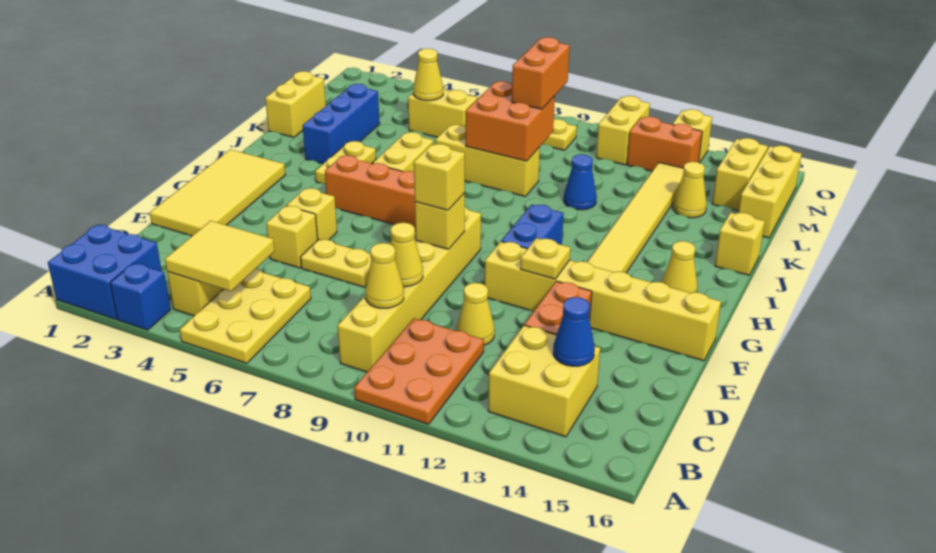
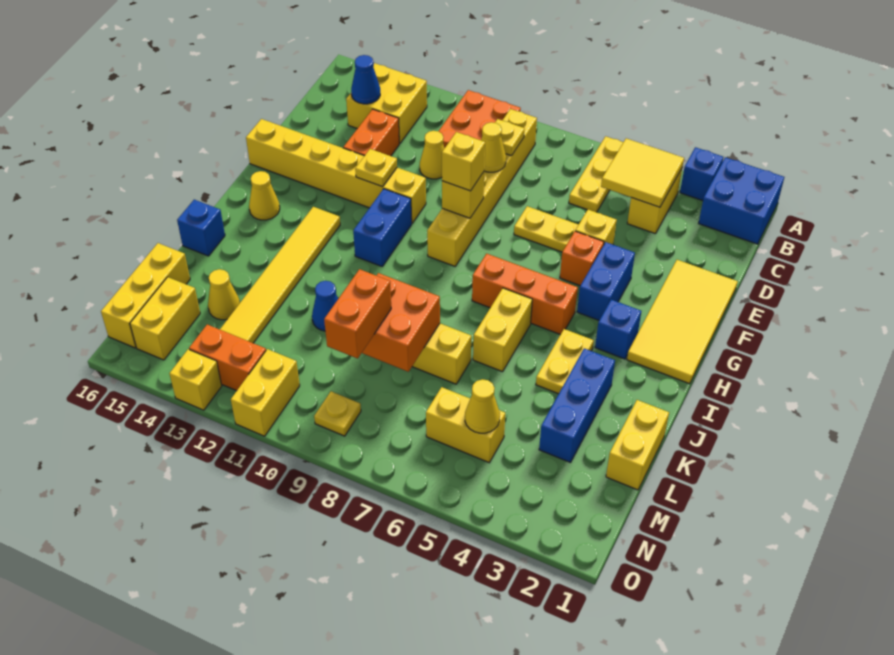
yellow plate A5:C6 level 1 -> yellow plate A6:C6 level 1
yellow cone C9 level 2 -> yellow plate C9 level 2
none -> blue brick F4:G4 level 1
yellow brick F5 level 1 -> orange brick F5 level 1
none -> blue brick H3 level 1
yellow brick J16 level 1 -> blue brick J16 level 1

